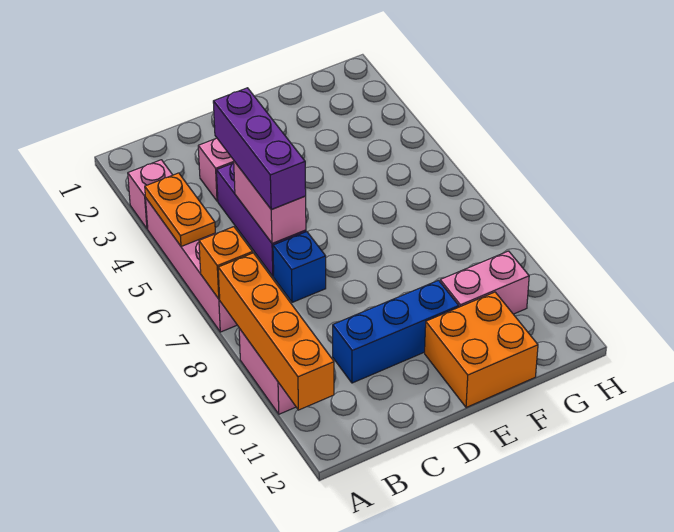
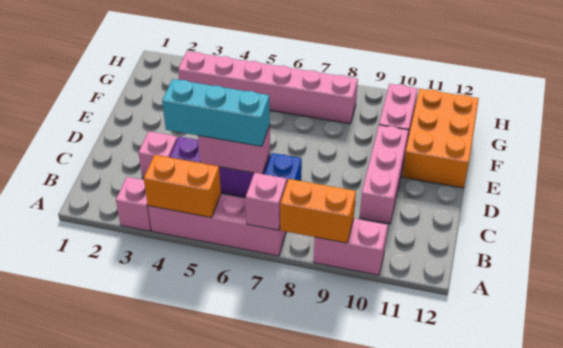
orange plate A4:A5 level 2 -> orange brick A4:A5 level 2
orange brick A7 level 2 -> pink brick A7 level 2
orange brick A8:A11 level 2 -> orange brick A8:A9 level 2
purple brick C4:C6 level 3 -> cyan brick C4:C6 level 3
blue brick C10:E10 level 1 -> pink brick C10:E10 level 1
orange brick E11:F12 level 1 -> orange brick E11:G12 level 1
none -> pink brick G3:G8 level 1

